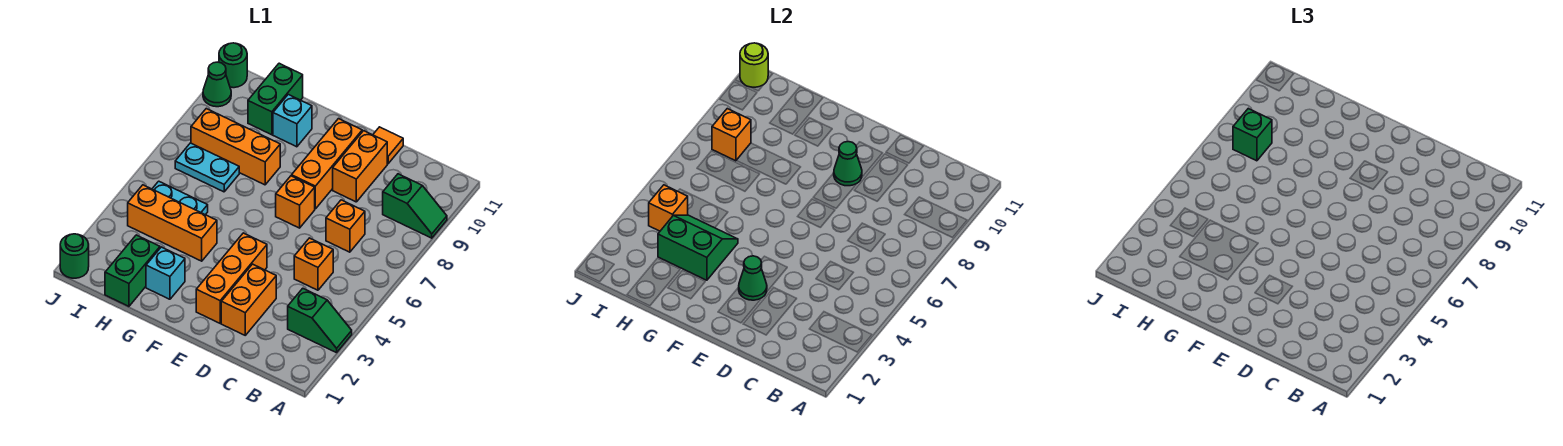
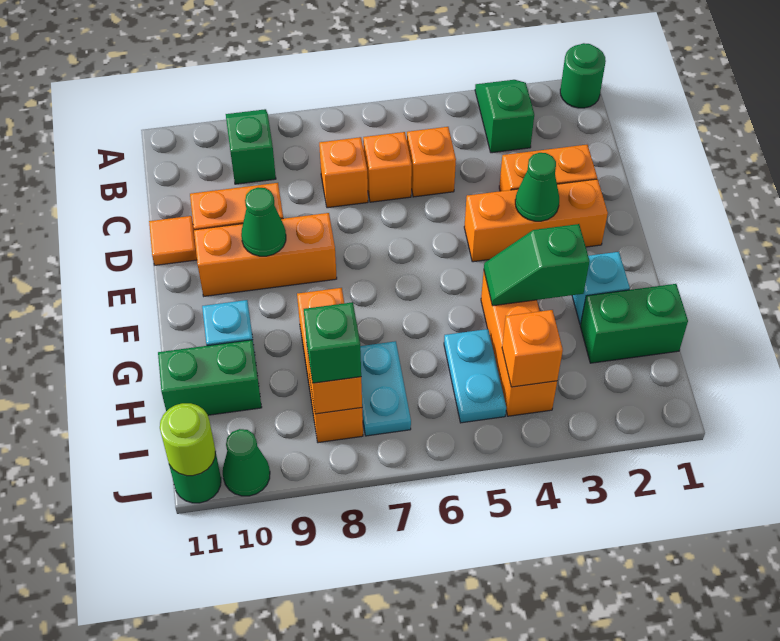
orange brick E7 level 1 -> orange brick C6 level 1
green slope G3:H4 level 2 top 3 -> green slope G3:G4 level 2 top 3
green round brick J1 level 1 -> green round brick A1 level 1

